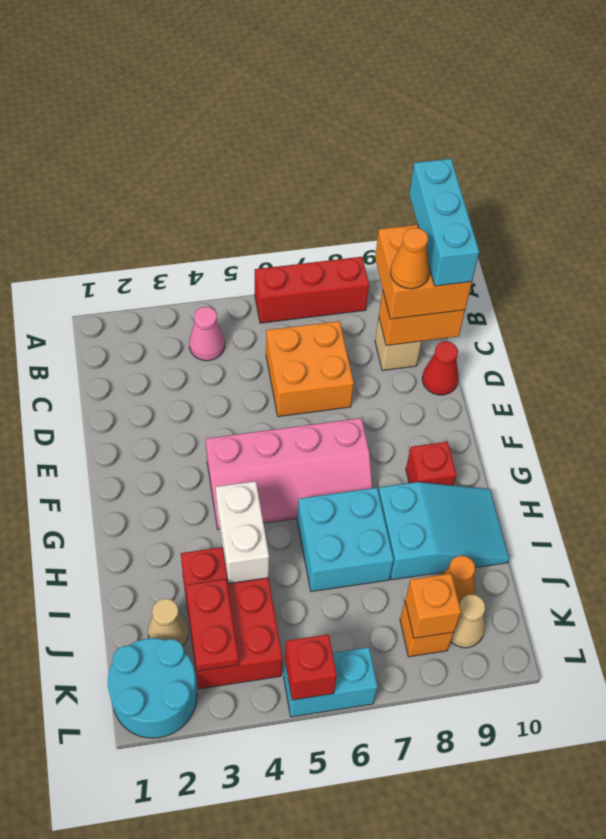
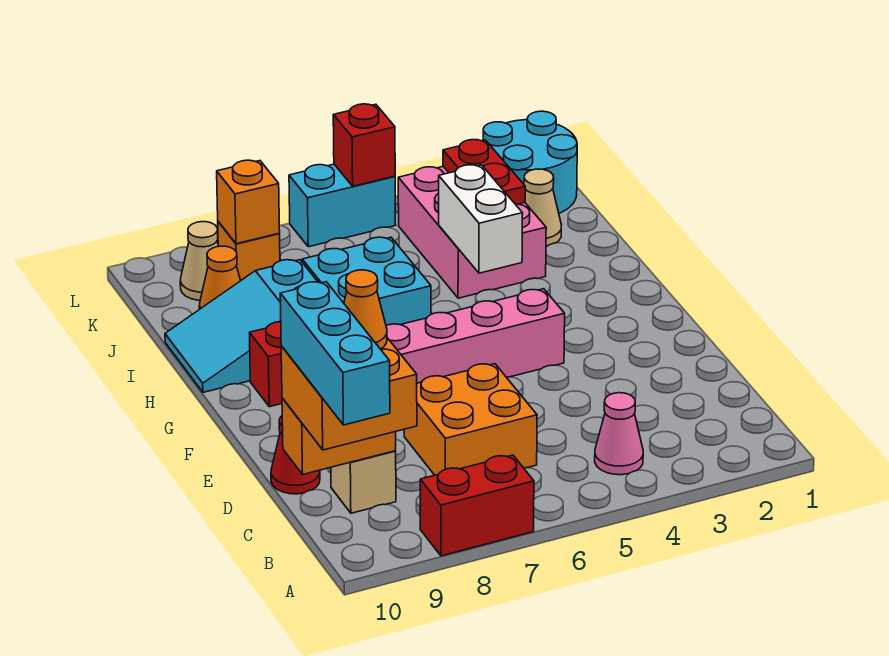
red brick A6:A8 level 1 -> red brick A7:A8 level 1
red brick I3:K4 level 1 -> pink brick I3:K4 level 1

